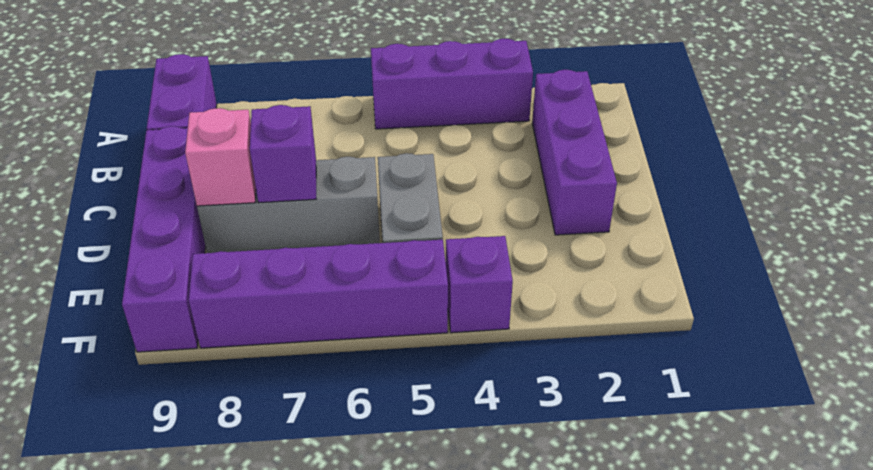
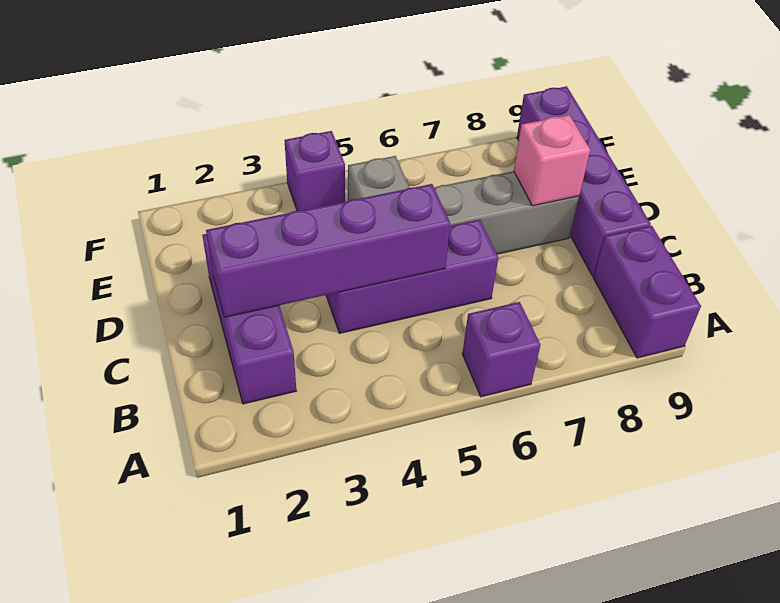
purple brick A3:A5 level 1 -> purple brick C4:C6 level 1
purple brick D7 level 2 -> purple brick A6 level 1
purple brick F5:F8 level 1 -> purple brick C2:C5 level 2

